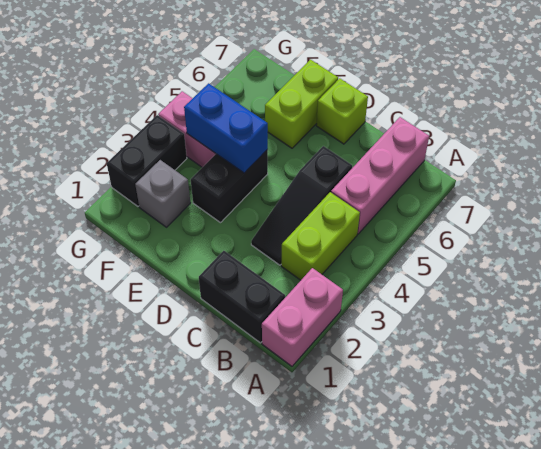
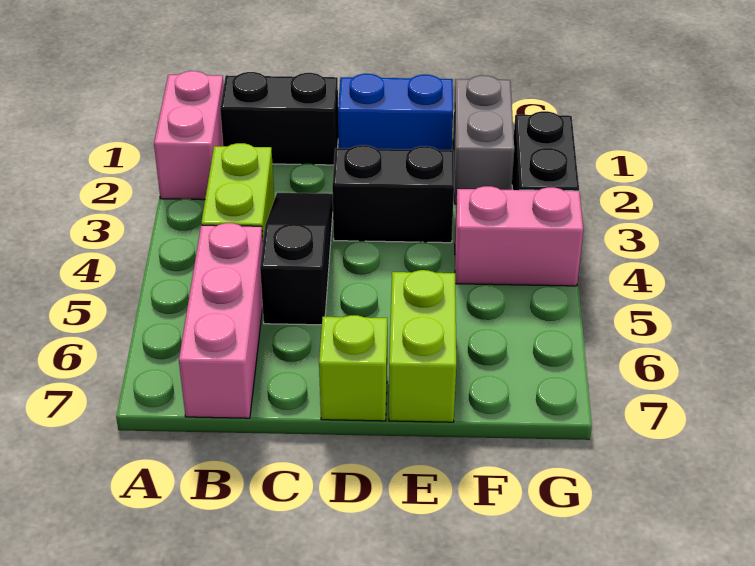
black brick E3:E4 level 1 -> black brick D3:E3 level 1
blue brick E4:F4 level 2 -> blue brick D1:E1 level 1
grey brick F2 level 1 -> grey brick F1:F2 level 1

